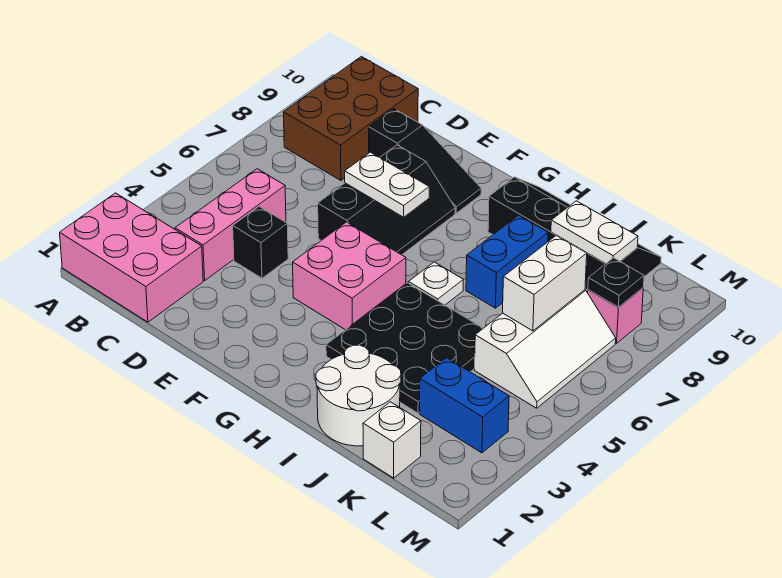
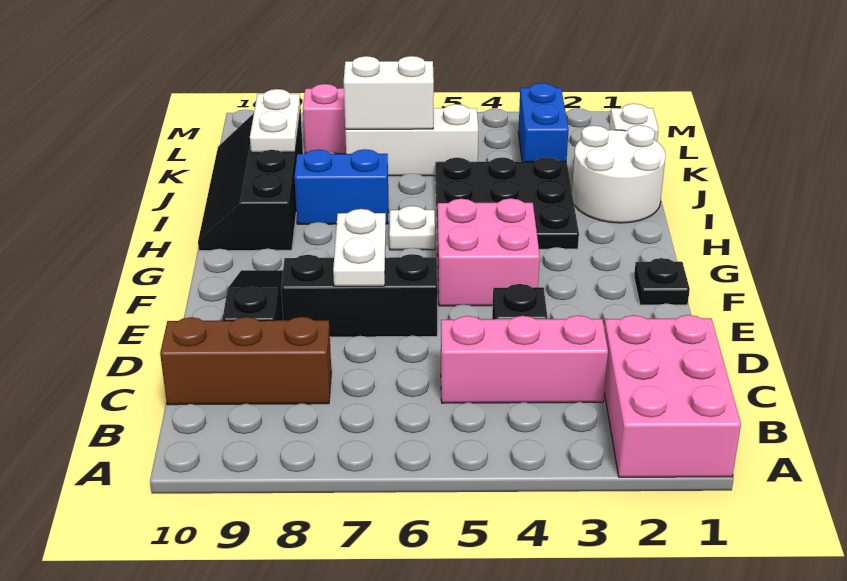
brown brick B8:C10 level 1 -> brown brick C8:C10 level 1
black plate L8 level 2 -> black plate F1 level 1

